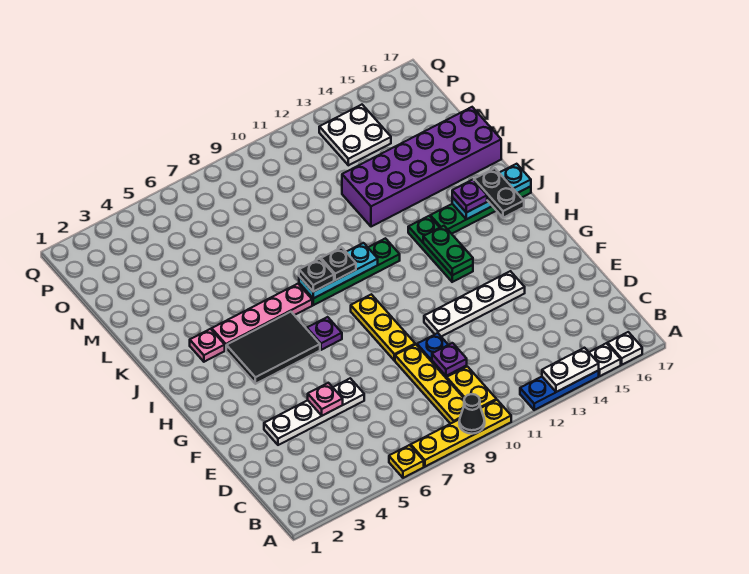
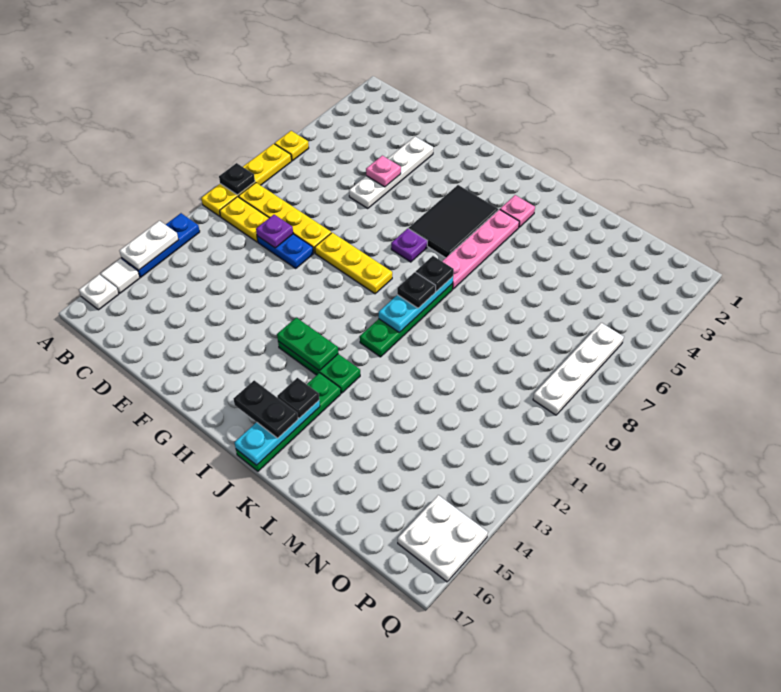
black cone A9 level 2 -> black plate A9 level 2
white plate A15 level 1 -> white tile A15 level 1
white plate F11:F14 level 1 -> white plate P6:P9 level 1
purple plate J15 level 3 -> black plate J15 level 3
purple brick L12:M17 level 1 -> none
white plate O13:P14 level 1 -> white plate P15:Q16 level 1

